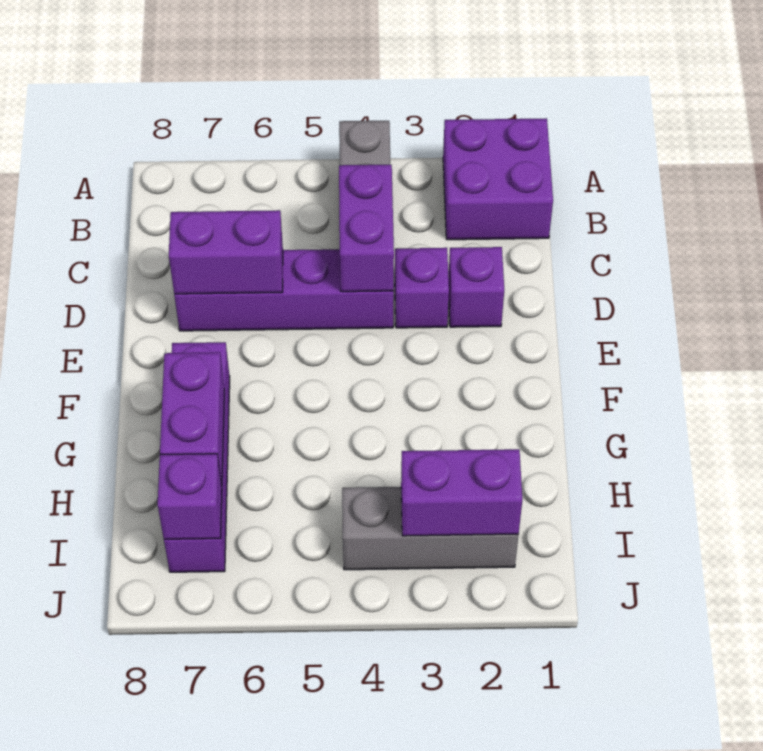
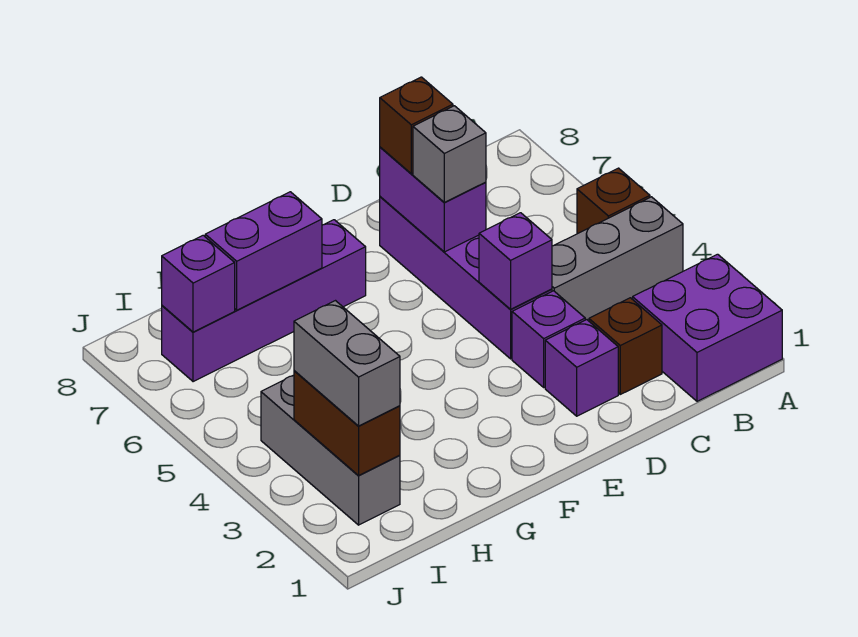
none -> brown brick A5 level 1
none -> brown brick C2 level 1
purple brick C4:D4 level 2 -> purple brick D4 level 2
none -> grey brick D6 level 3
none -> brown brick D7 level 3
purple brick I2:I3 level 2 -> brown brick I2:I3 level 2
none -> grey brick I2:I3 level 3

